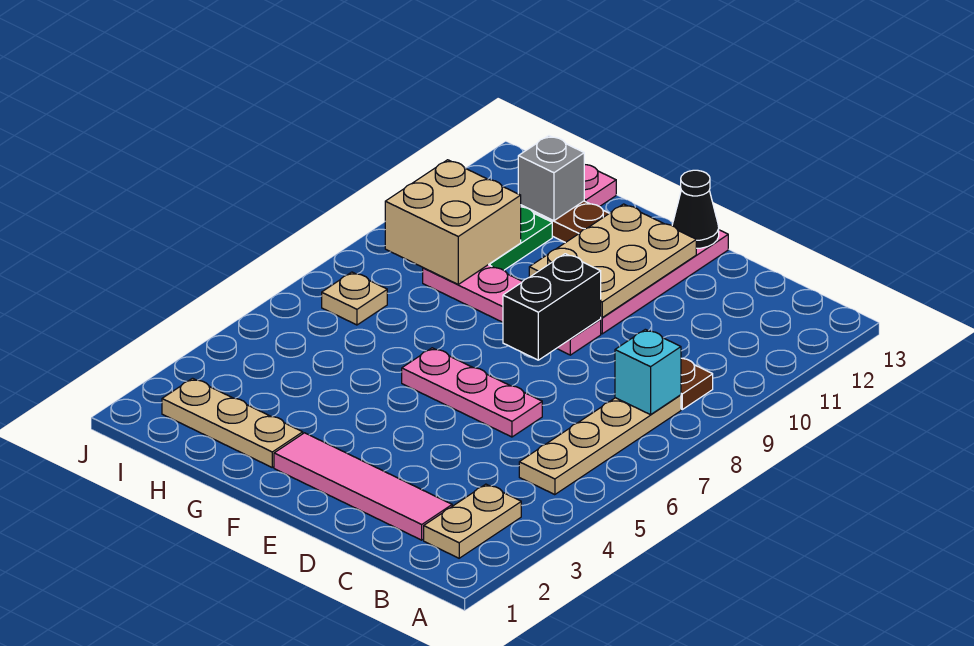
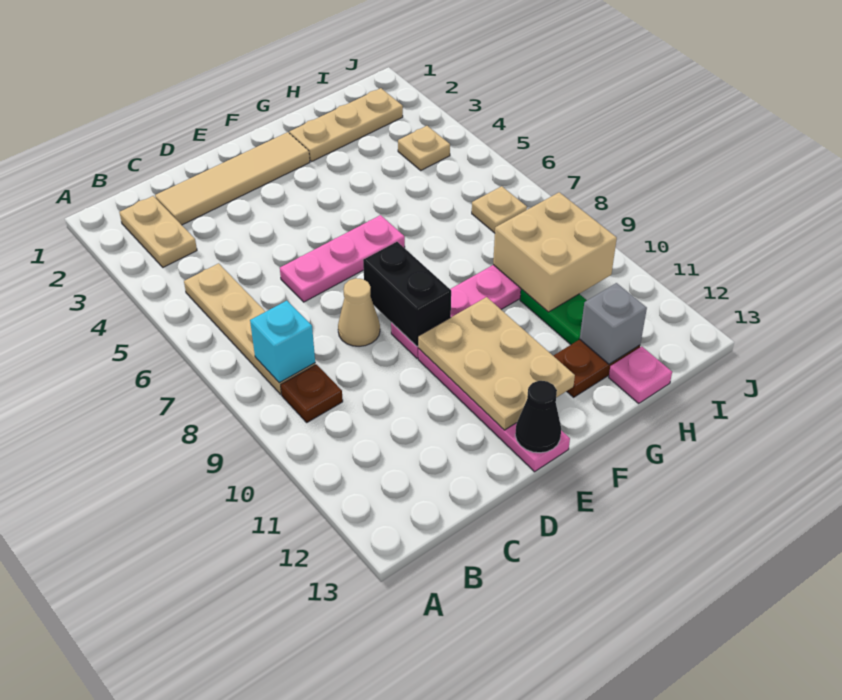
pink tile C2:F2 level 1 -> tan tile C2:F2 level 1
none -> tan cone D8 level 1
none -> tan plate I4 level 1

